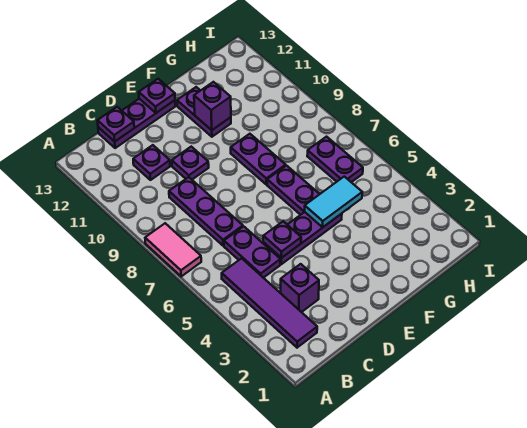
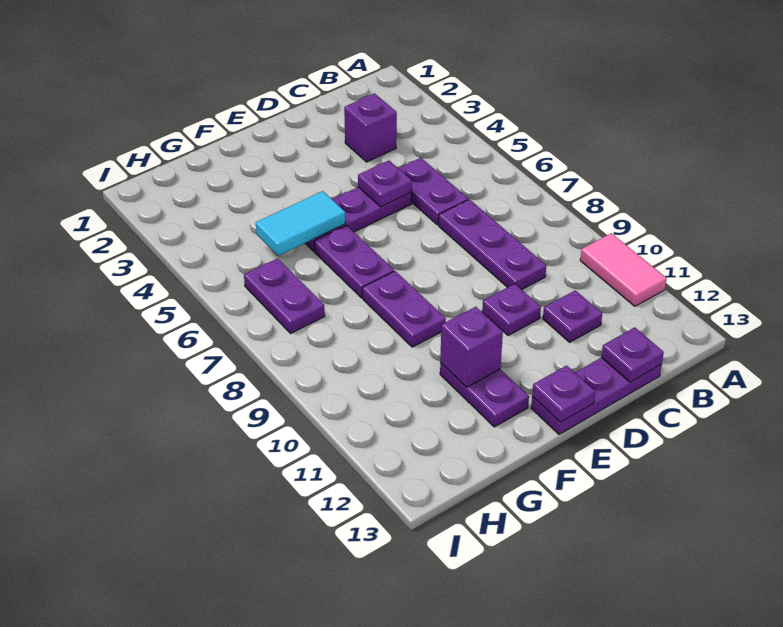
pink tile A7:A8 level 1 -> pink tile A10:A11 level 1
purple tile B2:B5 level 1 -> none

